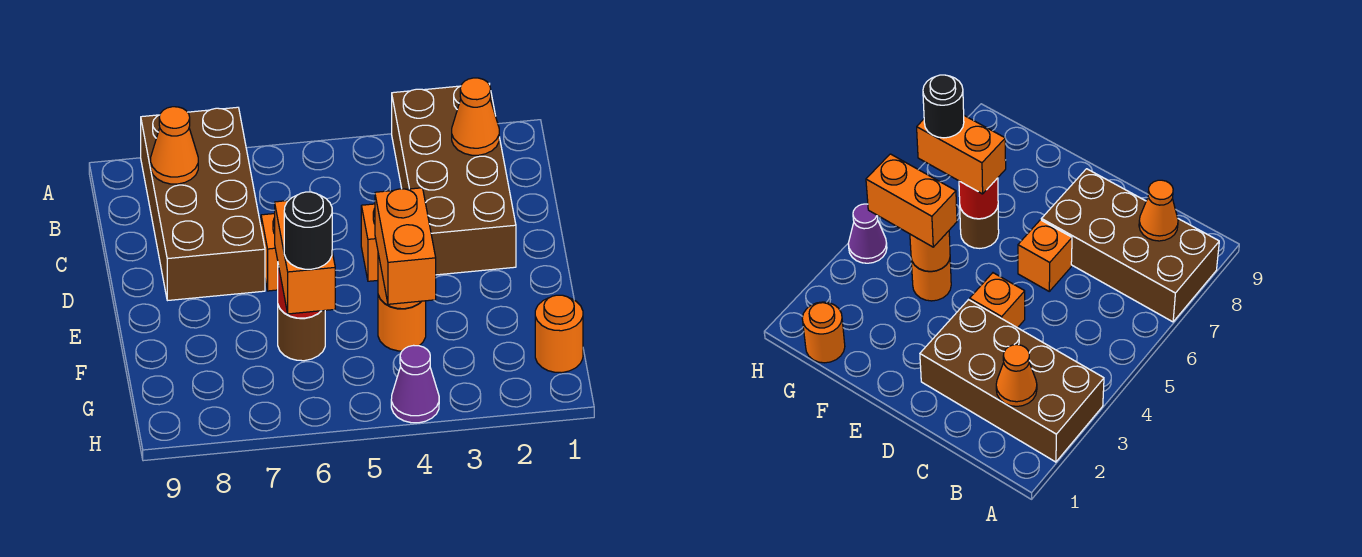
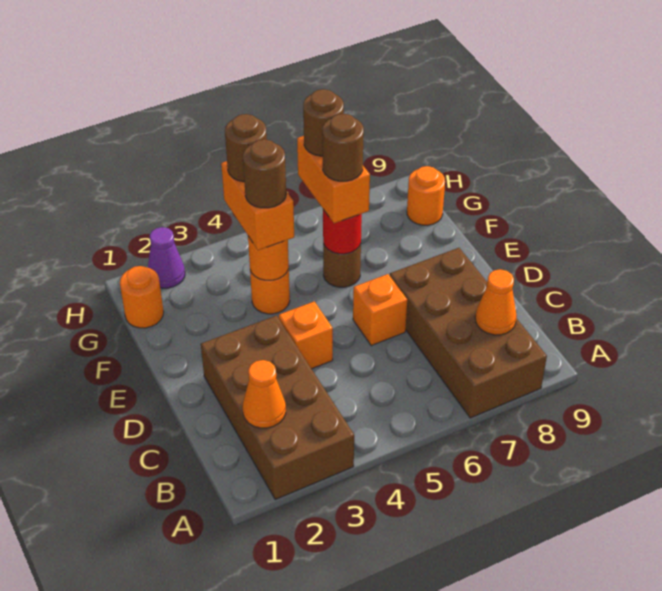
none -> brown round brick F4 level 4
none -> brown round brick F6 level 4
none -> brown round brick G4 level 4
black round brick G6 level 4 -> brown round brick G6 level 4
none -> orange round brick G9 level 1
purple cone H4 level 1 -> purple cone H2 level 1

